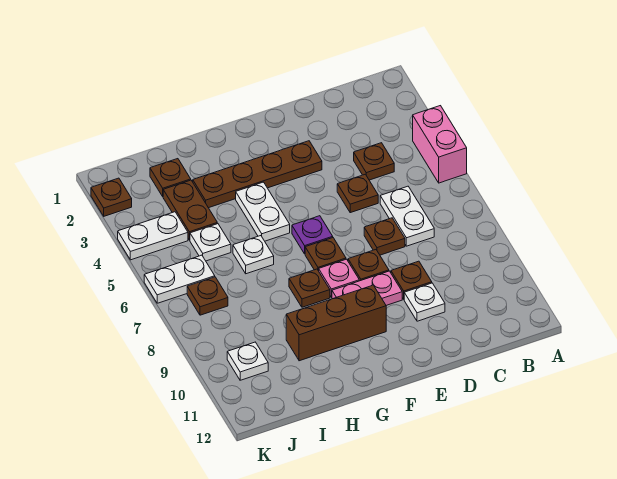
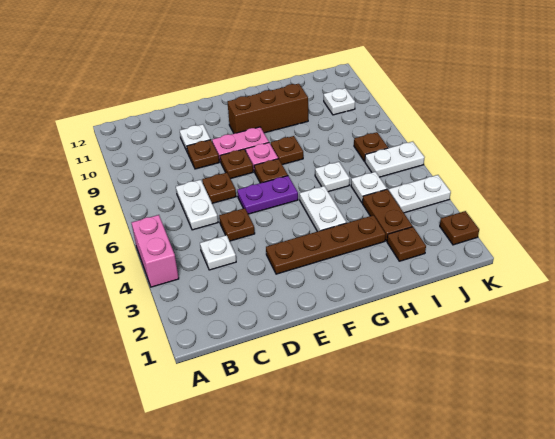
brown plate C4 level 1 -> white plate C4 level 1
purple plate F6 level 1 -> purple plate E6:F6 level 1

